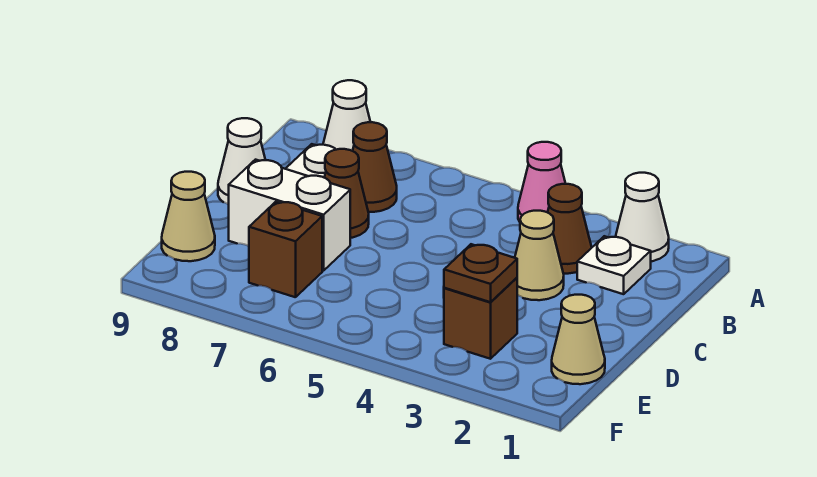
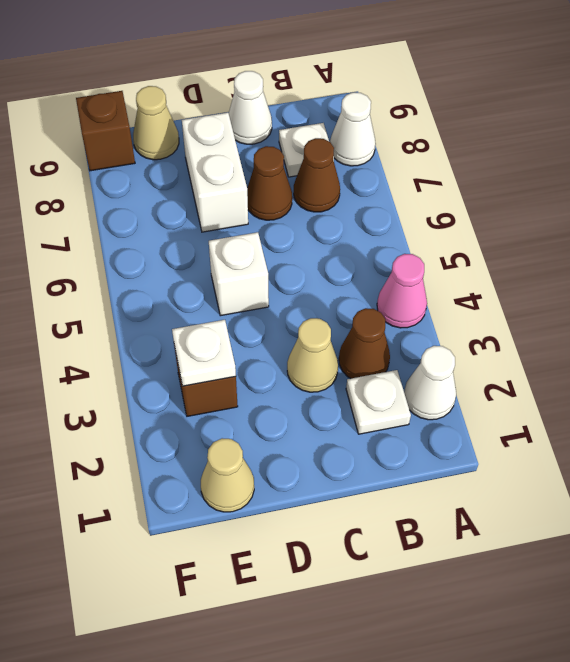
none -> white brick D5 level 1
brown plate E3 level 2 -> white plate E3 level 2
brown brick E7 level 1 -> brown brick F9 level 1

